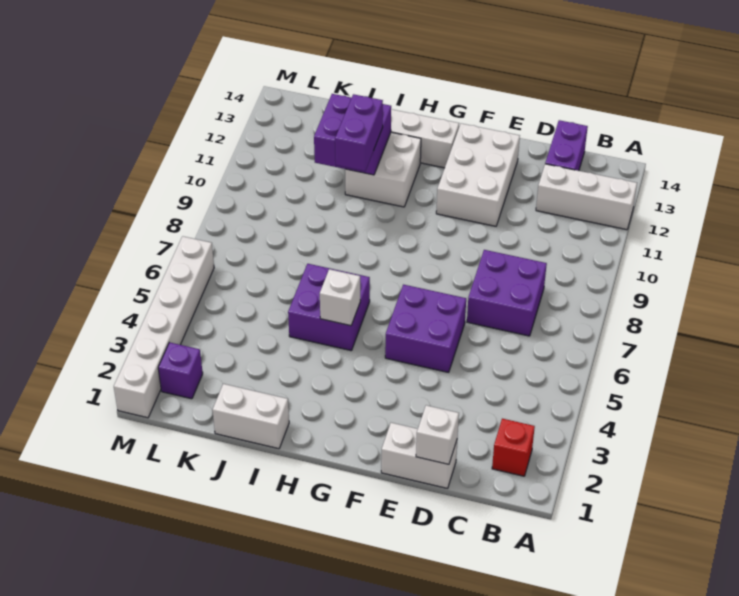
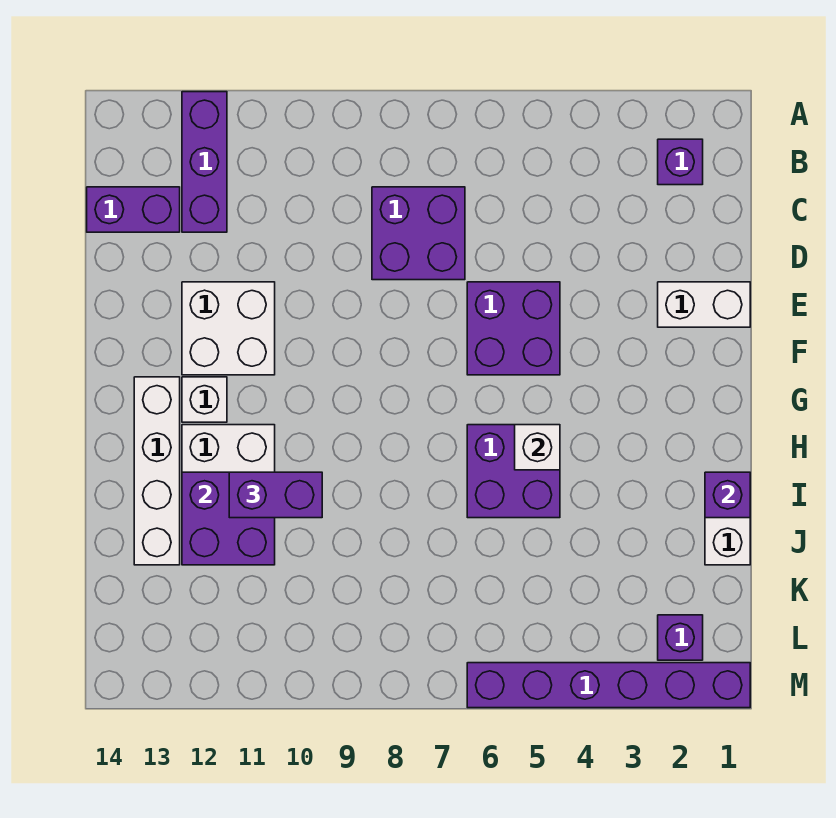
white brick A12:C12 level 1 -> purple brick A12:C12 level 1
red brick B2 level 1 -> purple brick B2 level 1
white brick D1:E1 level 1 -> white brick E1:E2 level 1
white brick D1 level 2 -> white brick G12 level 1
white brick E11:F13 level 1 -> white brick E11:F12 level 1
none -> purple brick I1 level 2
white brick M1:M6 level 1 -> purple brick M1:M6 level 1

